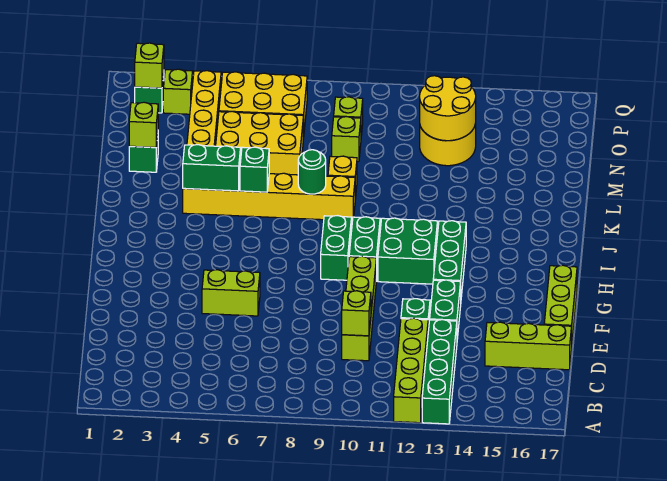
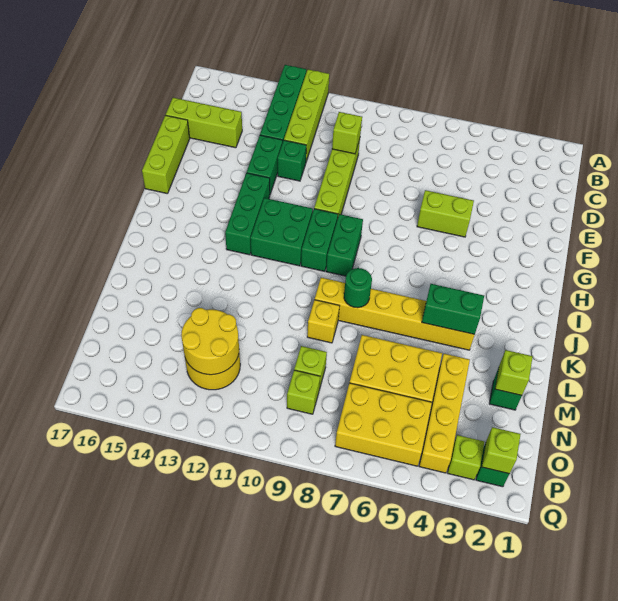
green brick K6 level 2 -> none

